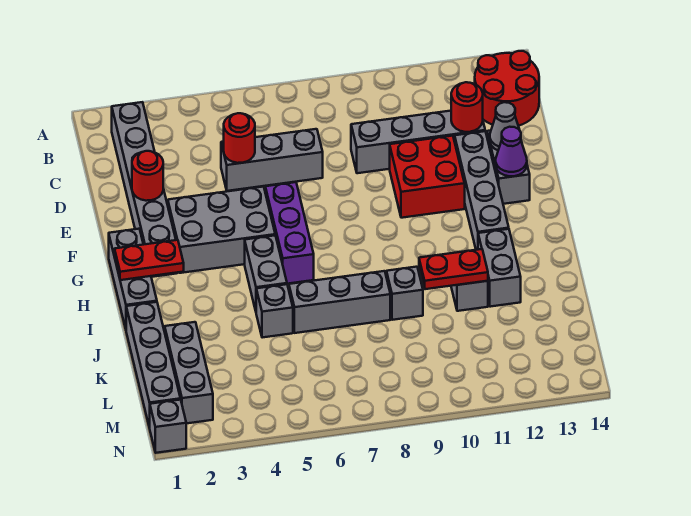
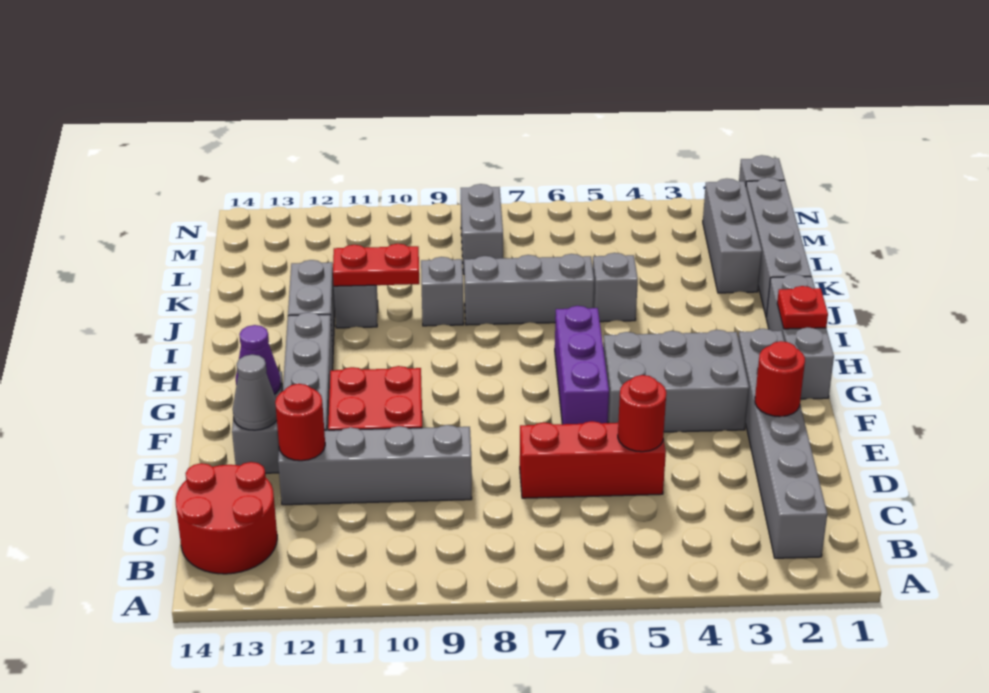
grey brick D5:D7 level 1 -> red brick D5:D7 level 1
red plate H1:H2 level 2 -> red plate H1 level 2
grey brick H5:I5 level 1 -> grey brick L8:M8 level 1

